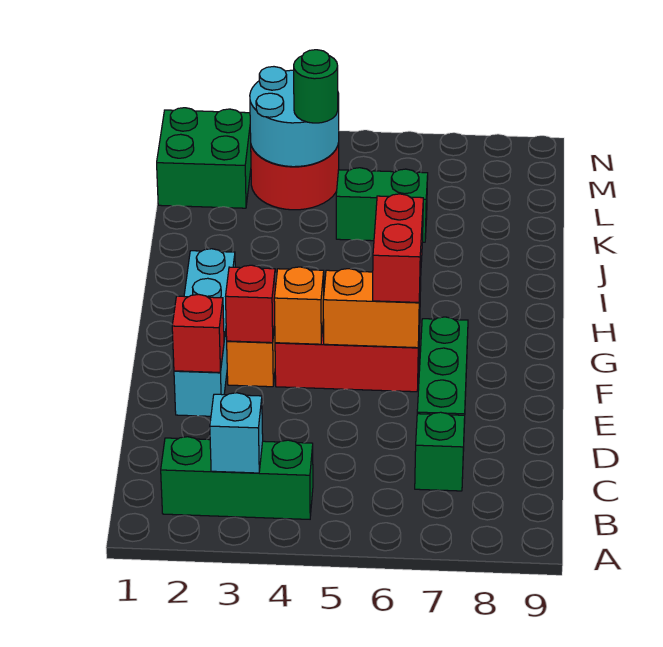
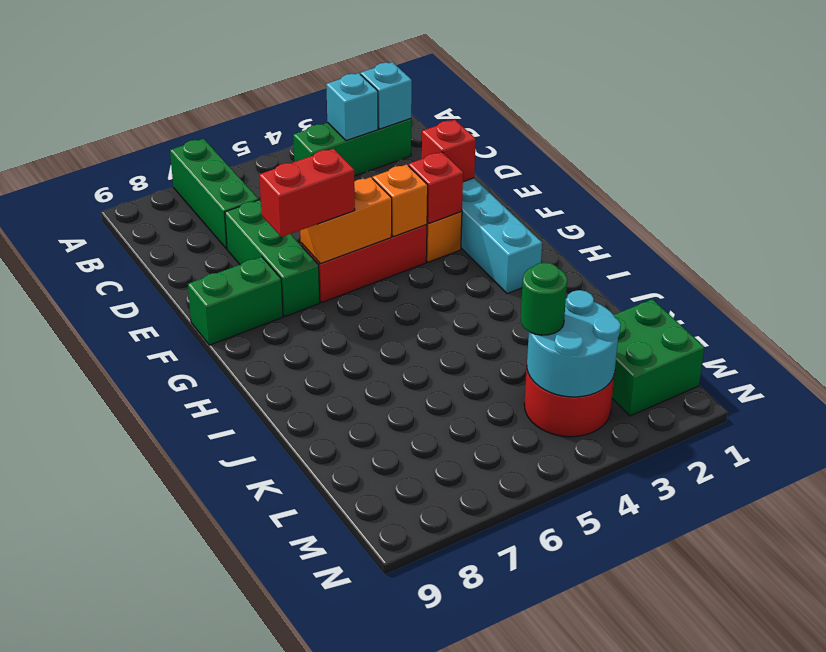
none -> cyan brick B2 level 2
green brick C7 level 1 -> green brick A7:C7 level 1
red brick F6:G6 level 3 -> red brick F6:F7 level 3
green brick K5:K6 level 1 -> green brick F8:F9 level 1

